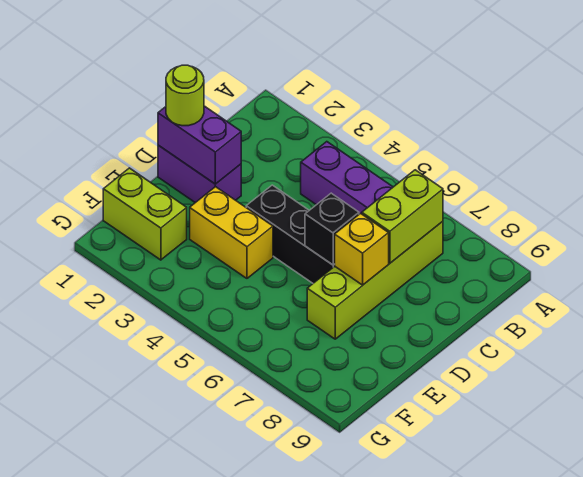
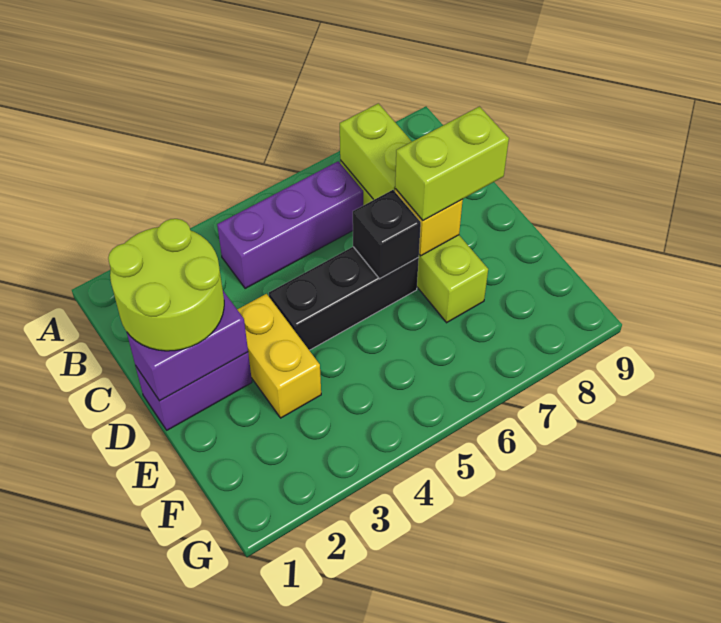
lime round brick D1 level 3 -> lime round brick C1:D2 level 3
yellow brick E3:E4 level 1 -> yellow brick D3:E3 level 1
lime brick F1:F2 level 1 -> lime brick D7:D8 level 3

